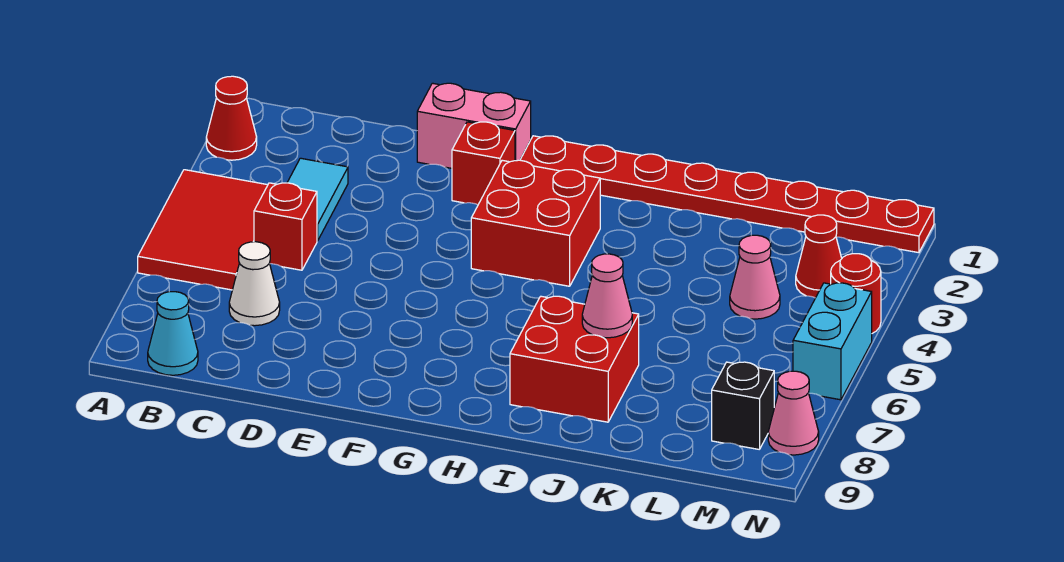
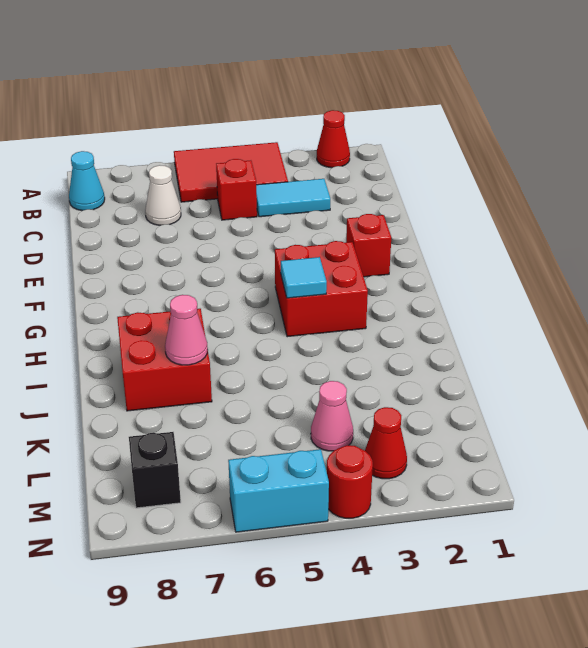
pink brick E1:F1 level 1 -> none
red plate G1:N1 level 1 -> none
none -> cyan tile H4 level 2
pink cone N8 level 1 -> none

